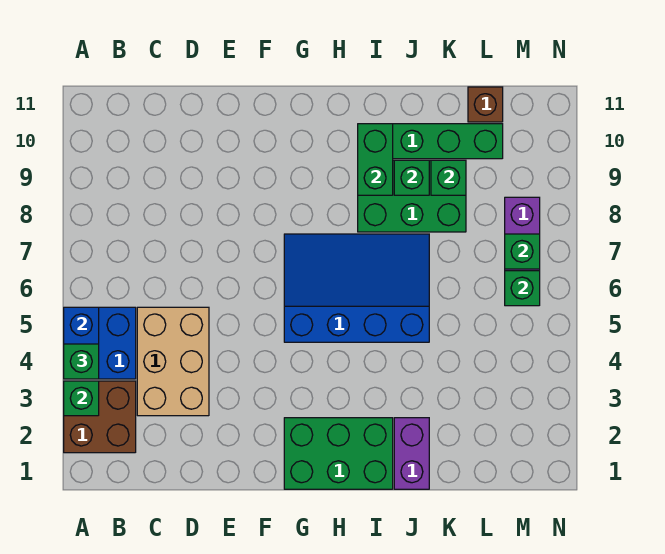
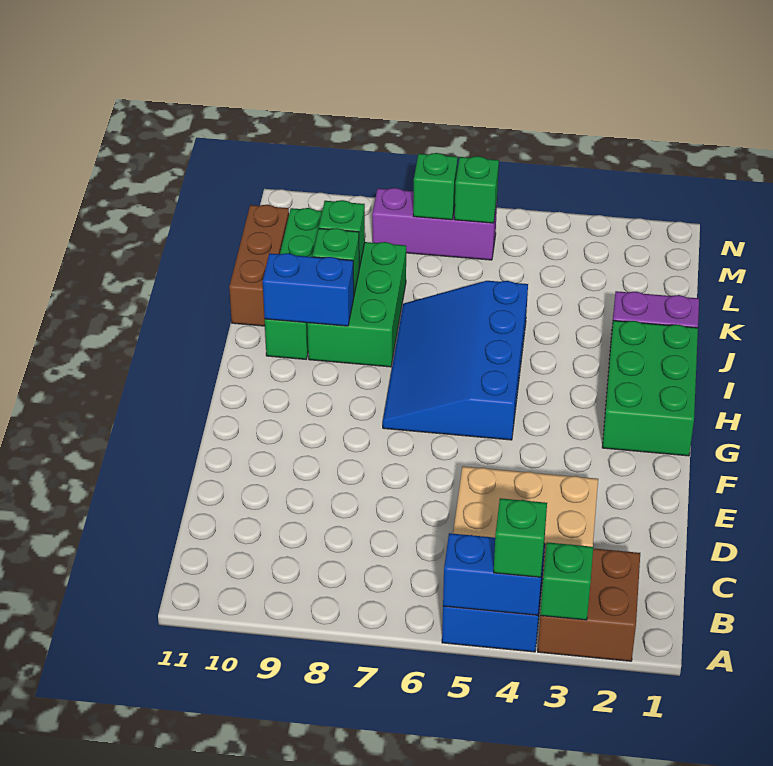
green brick I9:I10 level 2 -> blue brick I9:I10 level 2
brown brick L11 level 1 -> brown brick J11:L11 level 1

